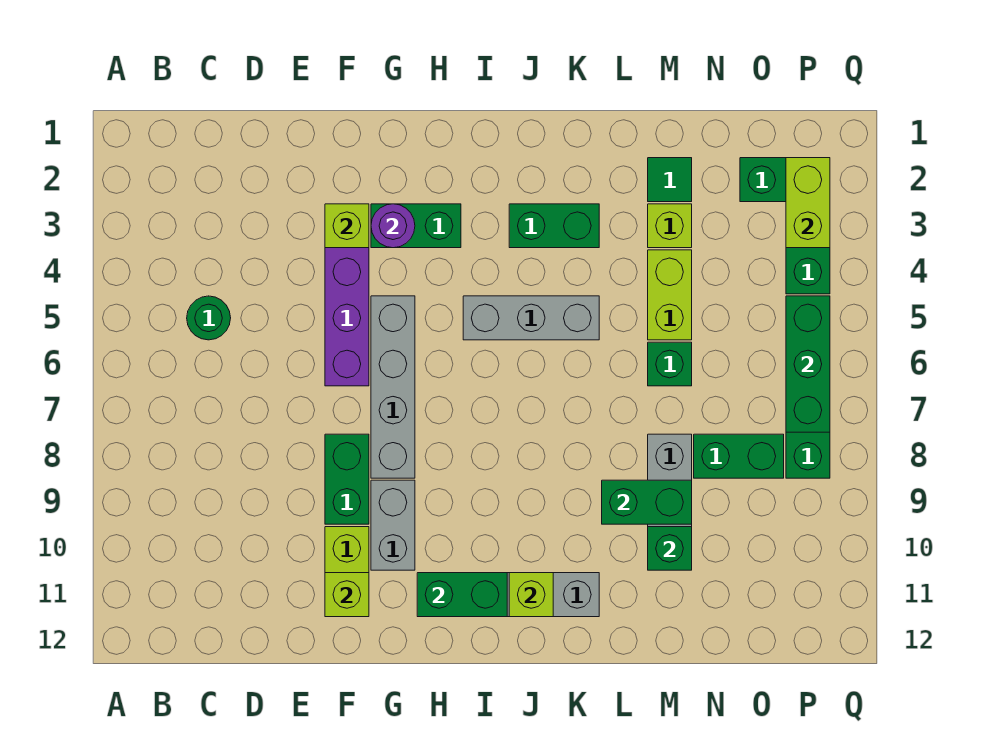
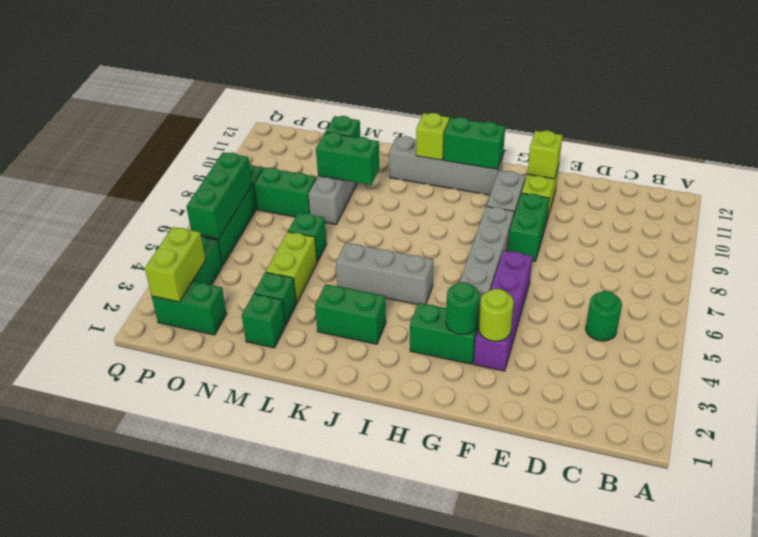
lime brick F3 level 2 -> lime round brick F3 level 2
purple round brick G3 level 2 -> green round brick G3 level 2
green tile M2 level 1 -> green brick M2 level 1
lime brick M3 level 1 -> green brick M3 level 1

